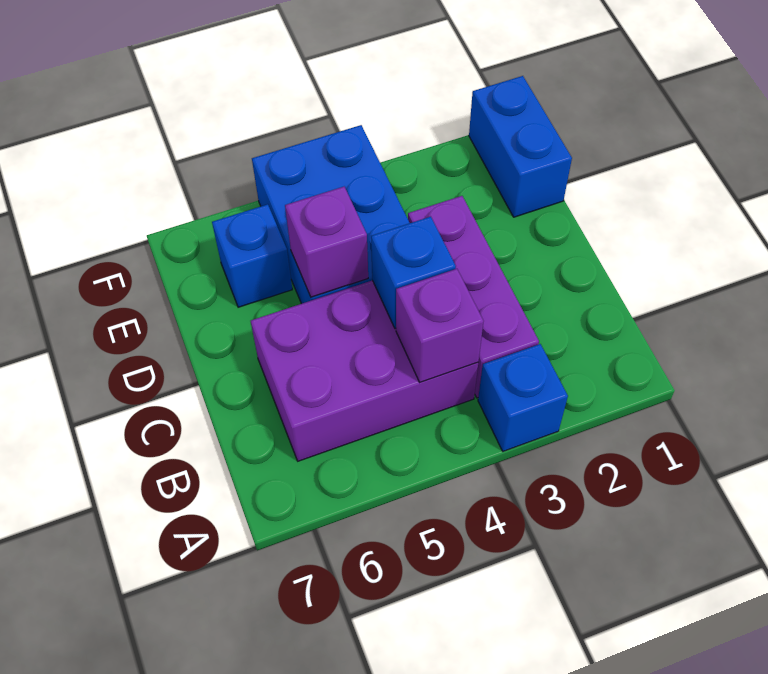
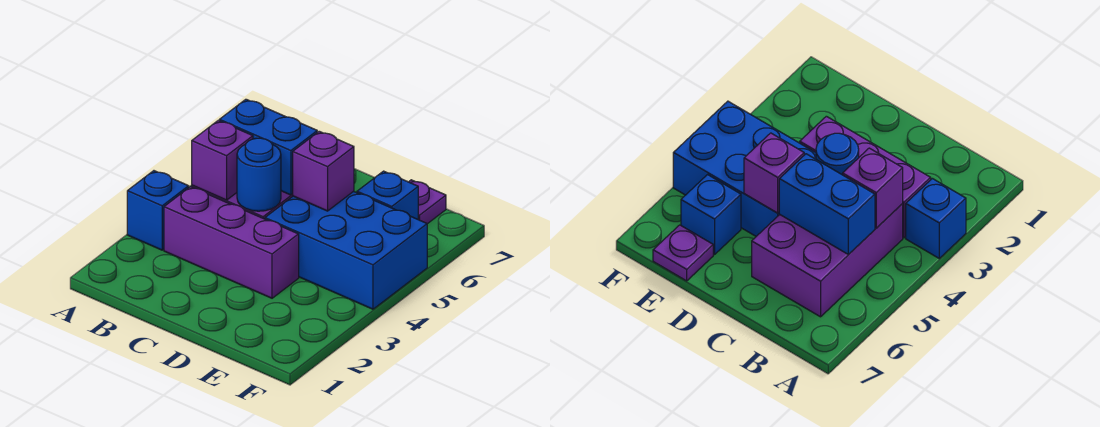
blue brick C4 level 2 -> blue round brick C4 level 2
blue brick E1:F1 level 1 -> blue brick B5:C5 level 2
none -> purple plate E7 level 1

